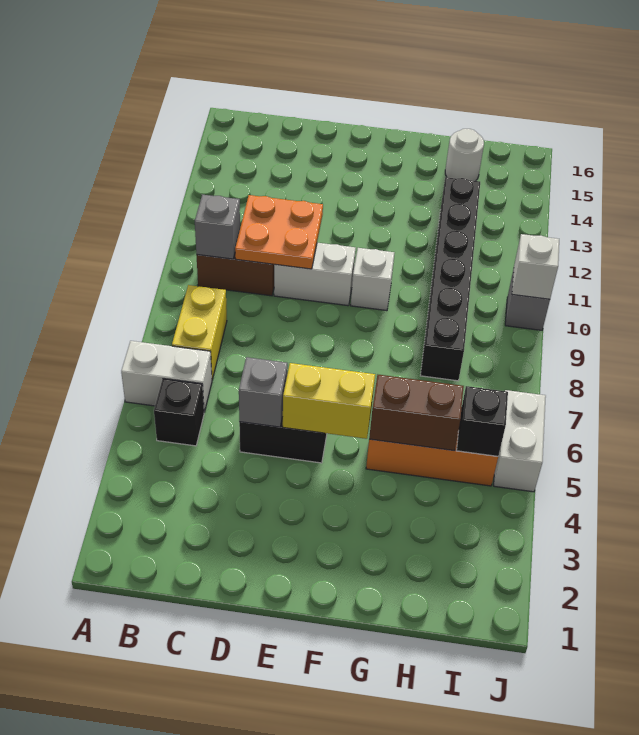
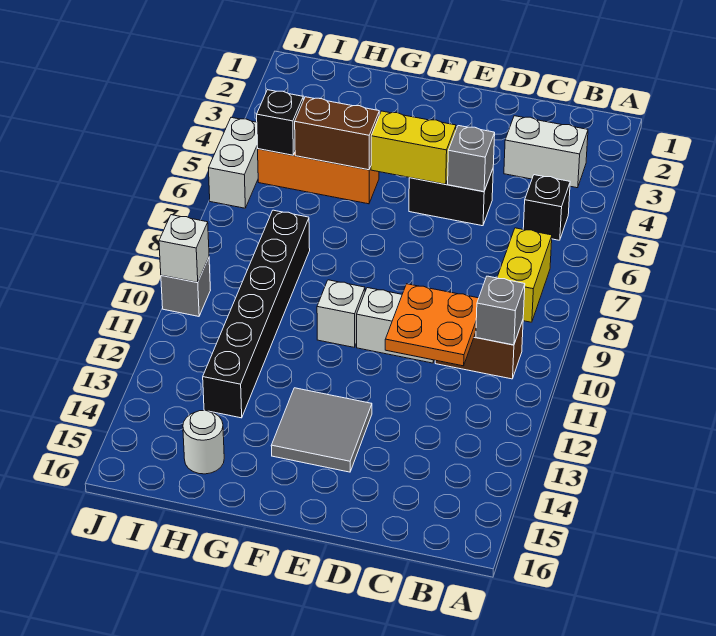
white brick A6:B6 level 1 -> white brick B3:C3 level 1
none -> grey tile E13:F14 level 1

